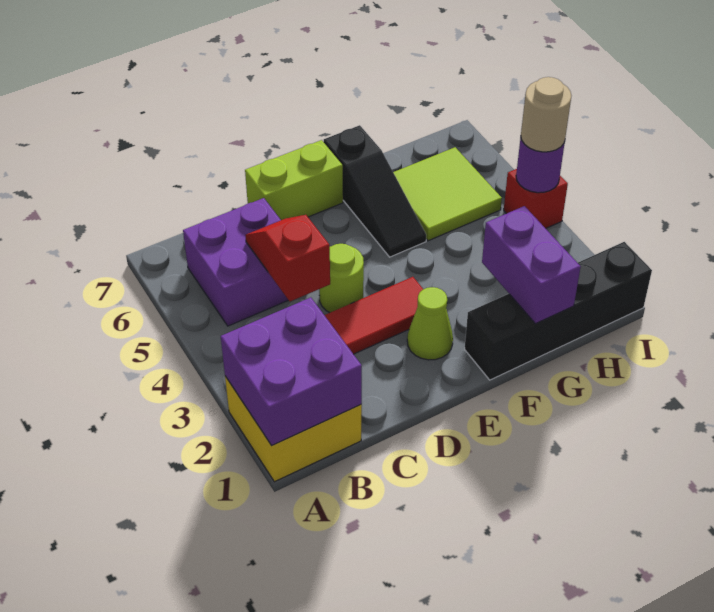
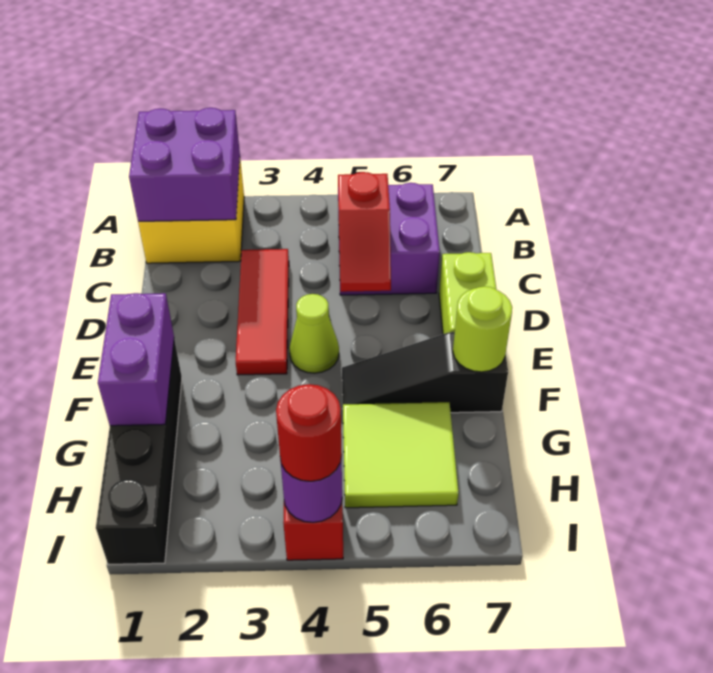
red slope C4:C5 level 2 top 4 -> red slope C5:D5 level 2 top C
lime round brick D4 level 1 -> lime round brick F7 level 2
lime cone E2 level 1 -> lime cone E4 level 1
purple brick G1:G2 level 2 -> purple brick F1:G1 level 2
tan round brick I4 level 3 -> red round brick I4 level 3

